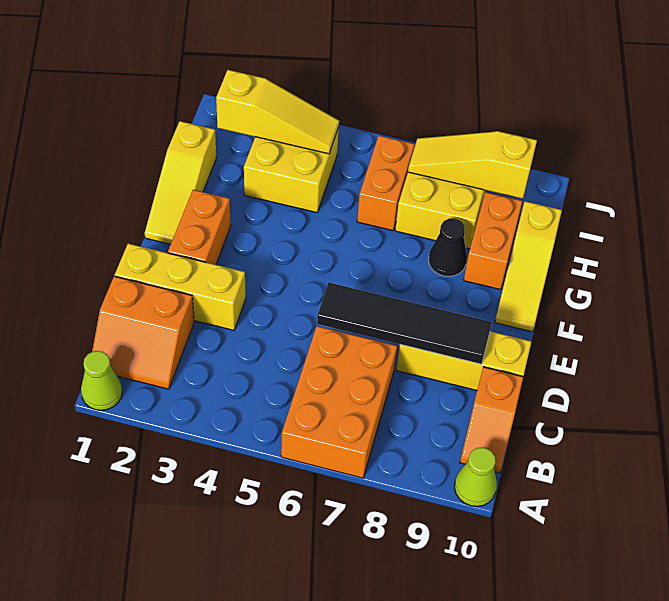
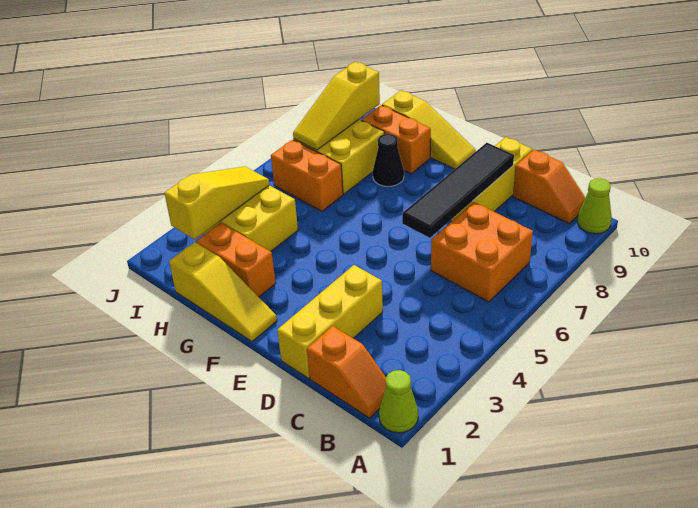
orange brick A6:C7 level 1 -> orange brick B6:C7 level 1
orange slope B1:C2 level 1 top C -> orange slope B1:C1 level 1 top C
orange brick E2:F2 level 1 -> orange brick G2:H2 level 1

